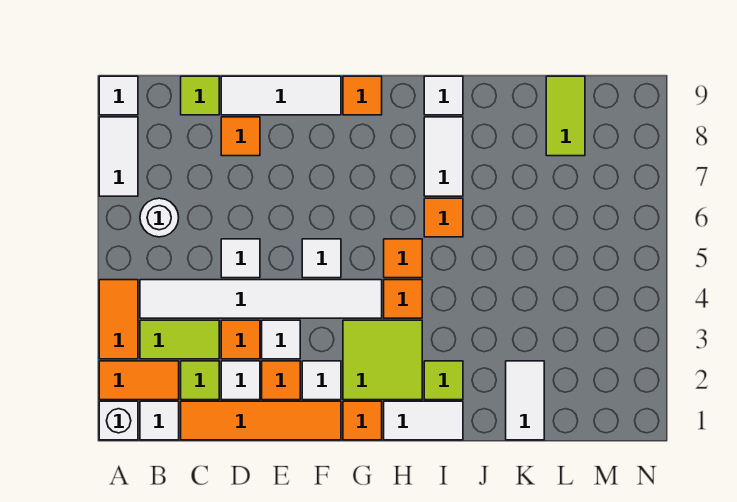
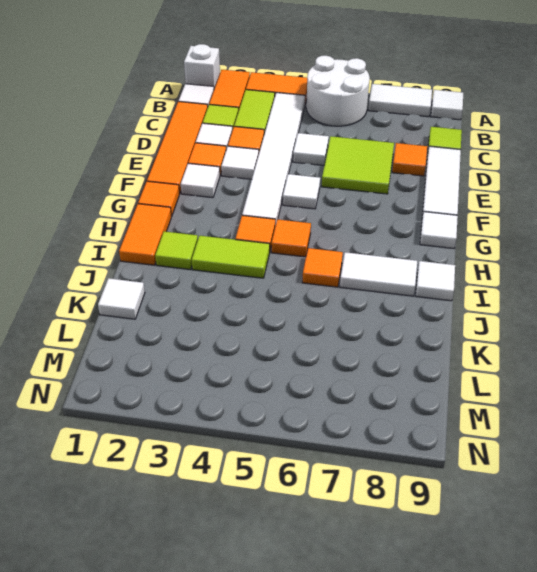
white round brick B6 level 1 -> white round brick A5:B6 level 1
lime tile G2:H3 level 1 -> lime tile D6:E7 level 1
orange tile G9 level 1 -> white tile G9 level 1
white tile H1:I1 level 1 -> orange tile H1:I1 level 1
white tile K1:K2 level 1 -> white tile K1 level 1
lime tile L8:L9 level 1 -> lime tile I3:I4 level 1

